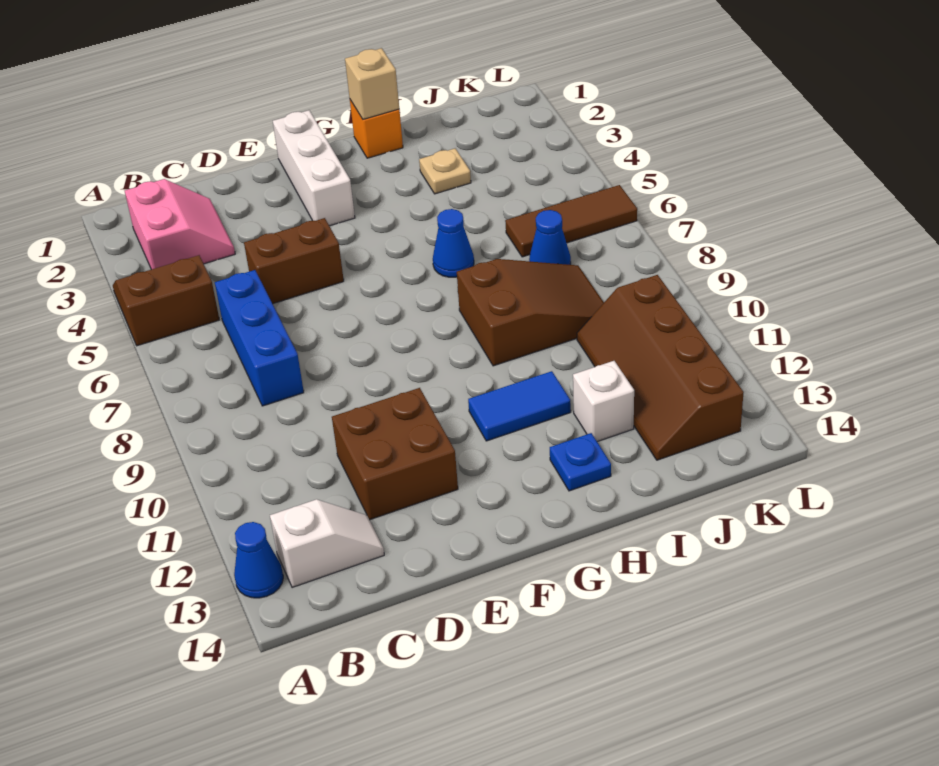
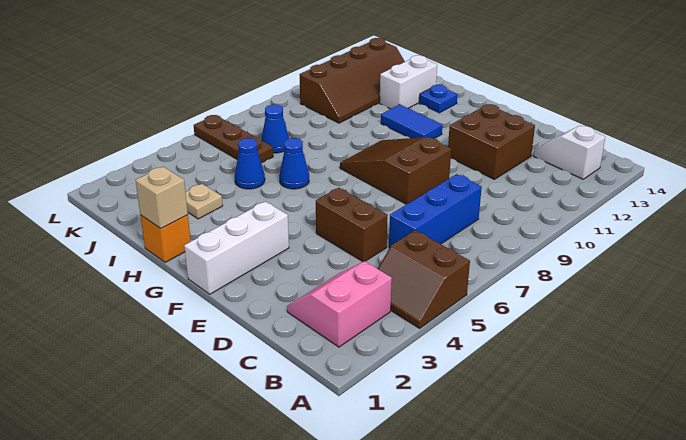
blue cone A13 level 1 -> blue cone I5 level 1
brown slope H8:J9 level 1 top H -> brown slope E8:G9 level 1 top E
white brick I12 level 1 -> white brick I12:I13 level 1
brown tile J6:L6 level 1 -> brown plate J6:L6 level 1

